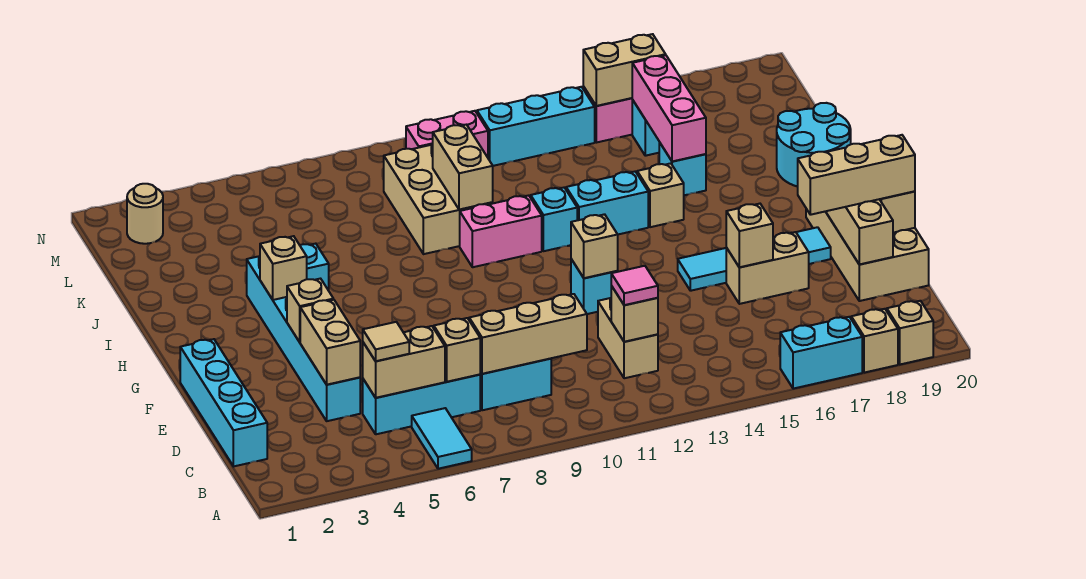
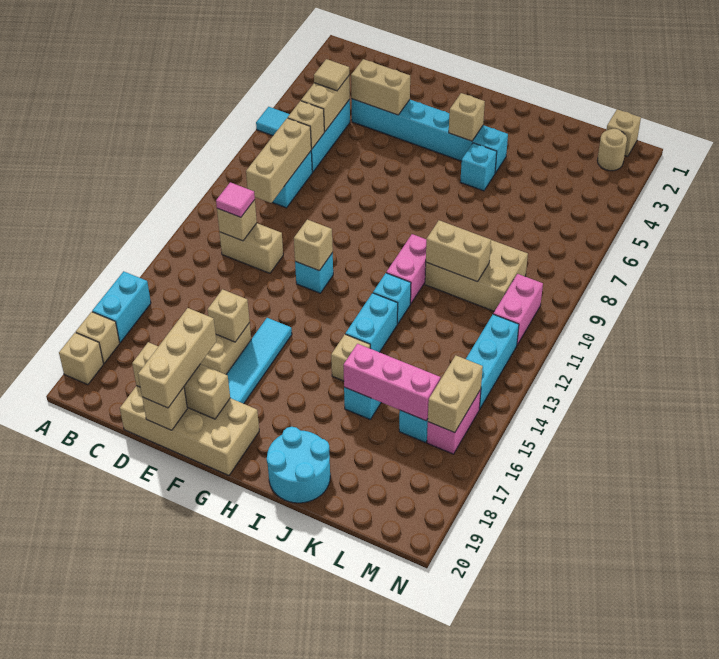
cyan brick C1:F1 level 1 -> none
tan brick F4 level 2 -> tan brick M1 level 1

